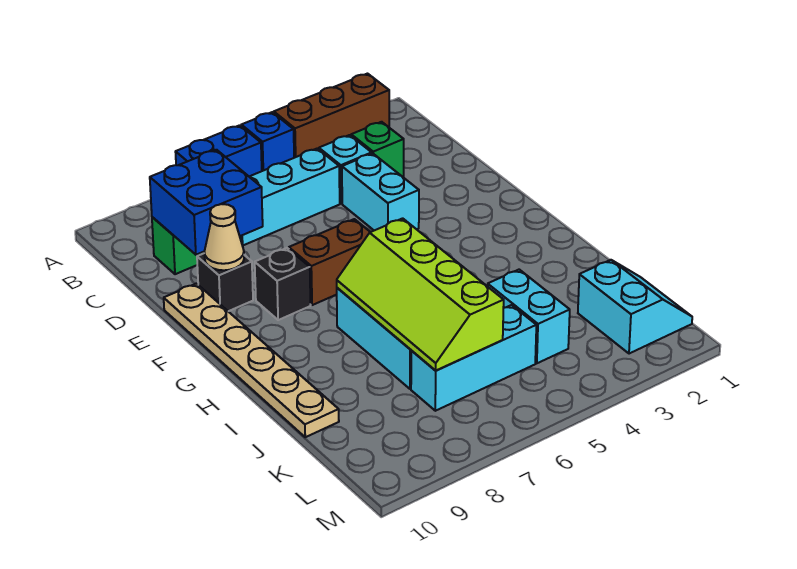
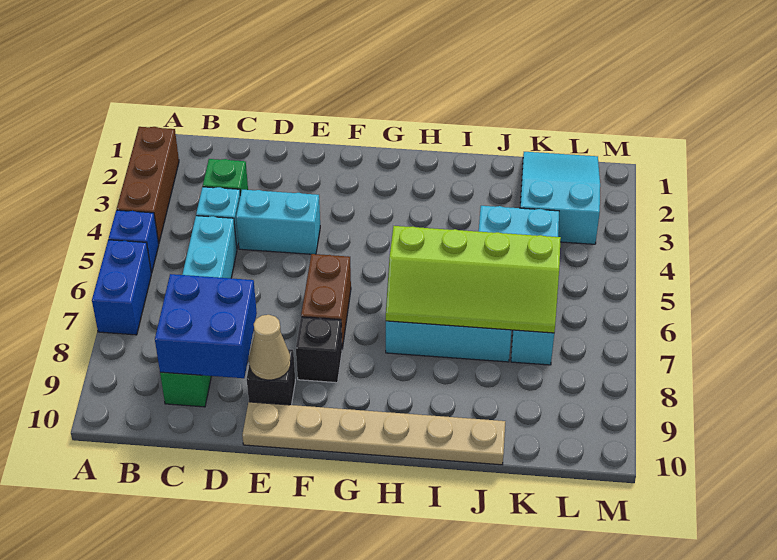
cyan slope K1:L2 level 1 top 2 -> cyan slope K1:L3 level 1 top 3

